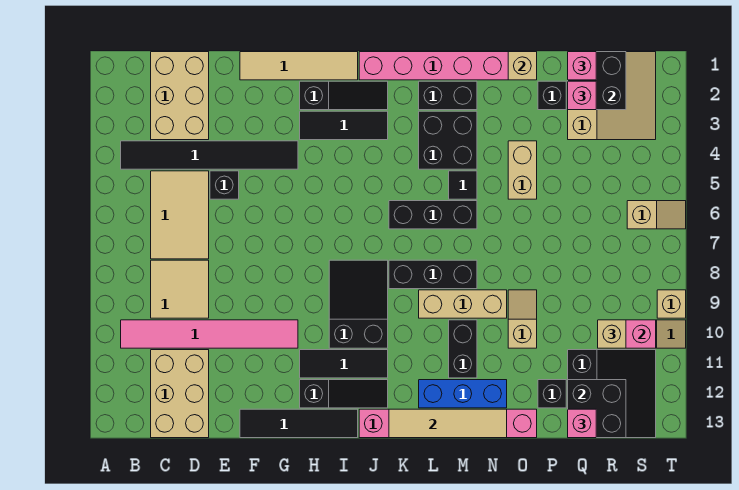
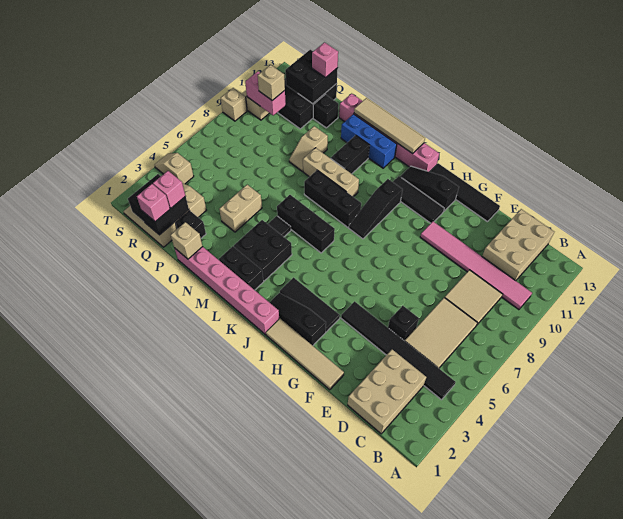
black slope I8:J10 level 1 top 10 -> black slope J8:J10 level 1 top 10
tan slope S6:T6 level 1 top S -> tan slope S4:T4 level 1 top S

